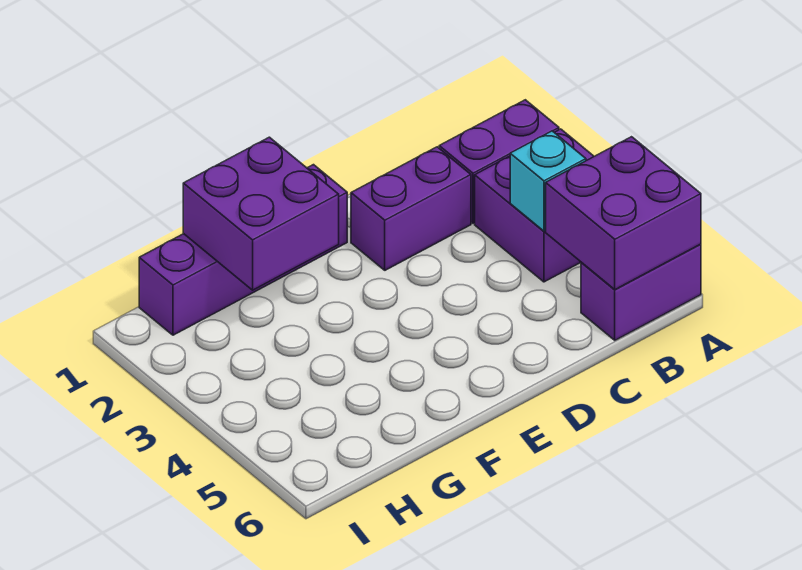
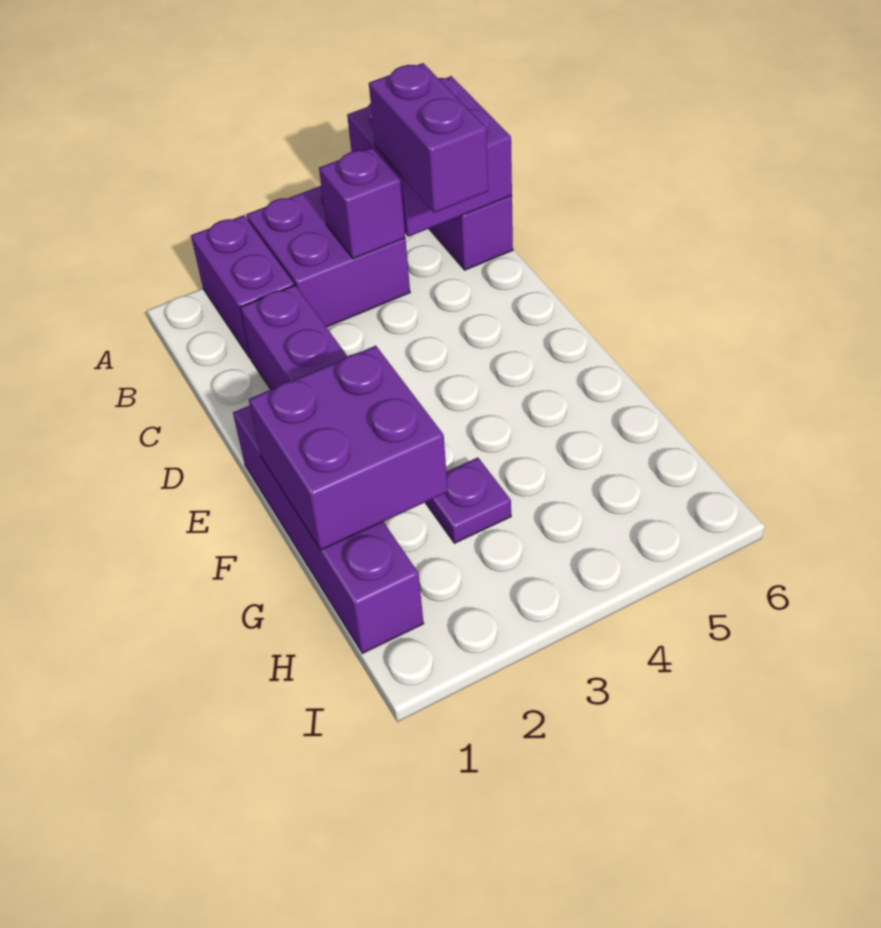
cyan brick B4 level 2 -> purple brick B4 level 2
none -> purple brick B5:C5 level 3
none -> purple plate G3 level 1

